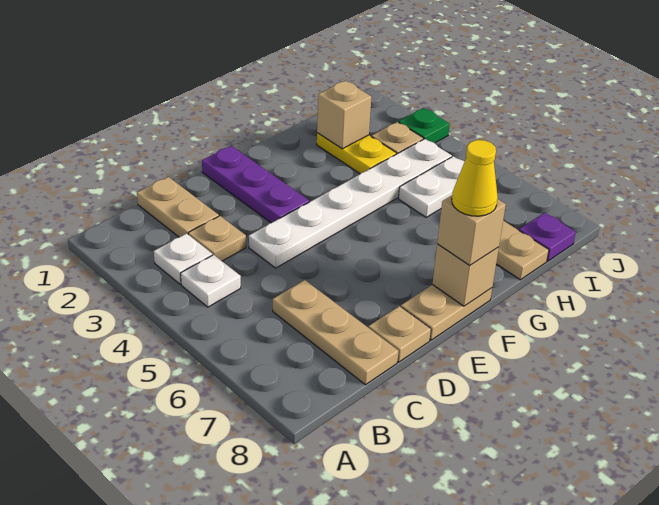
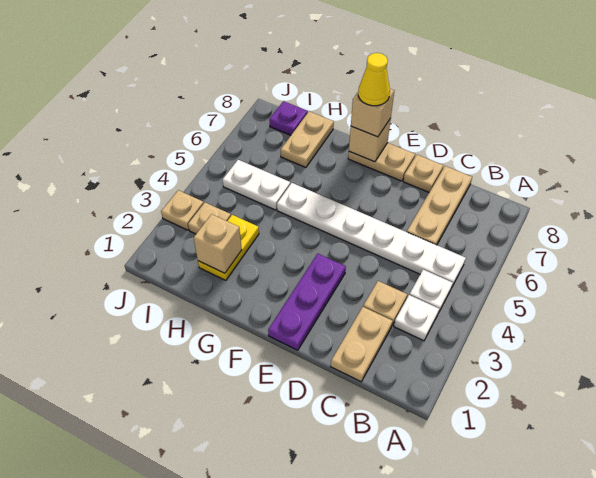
white plate D4:I4 level 1 -> white plate B5:G5 level 1
green plate J3 level 1 -> tan plate J3 level 1

